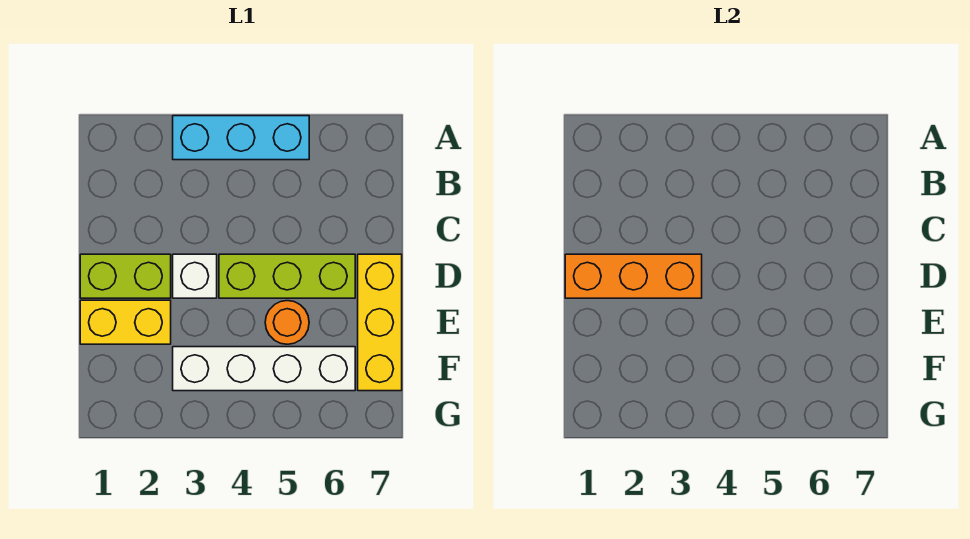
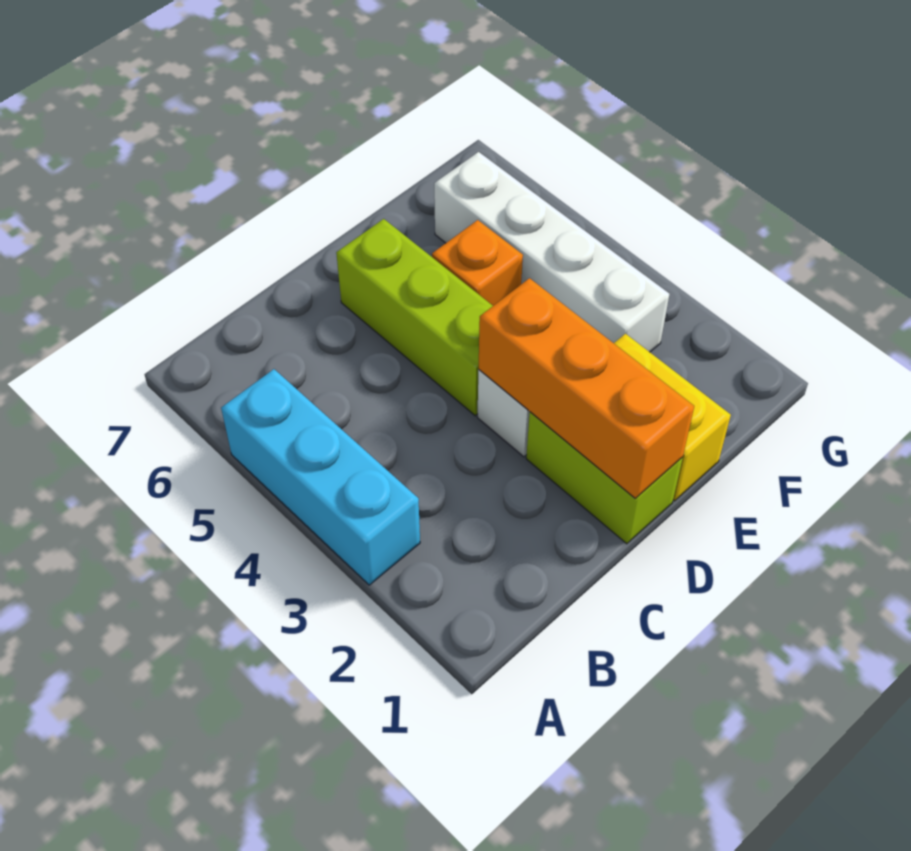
yellow brick D7:F7 level 1 -> none
orange round brick E5 level 1 -> orange brick E5 level 1

